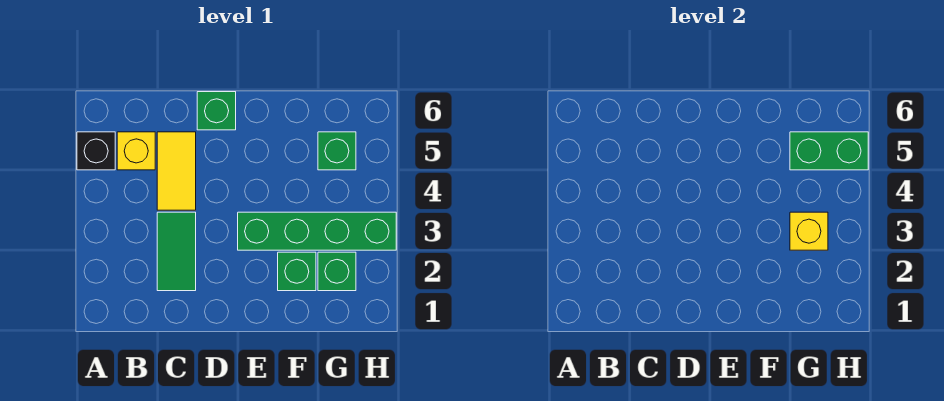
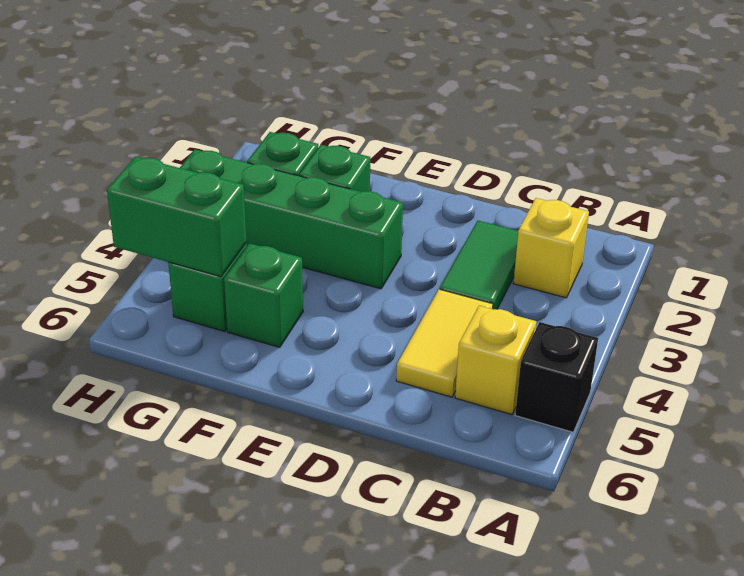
green brick D6 level 1 -> green brick F5 level 1
yellow brick G3 level 2 -> yellow brick B2 level 1

